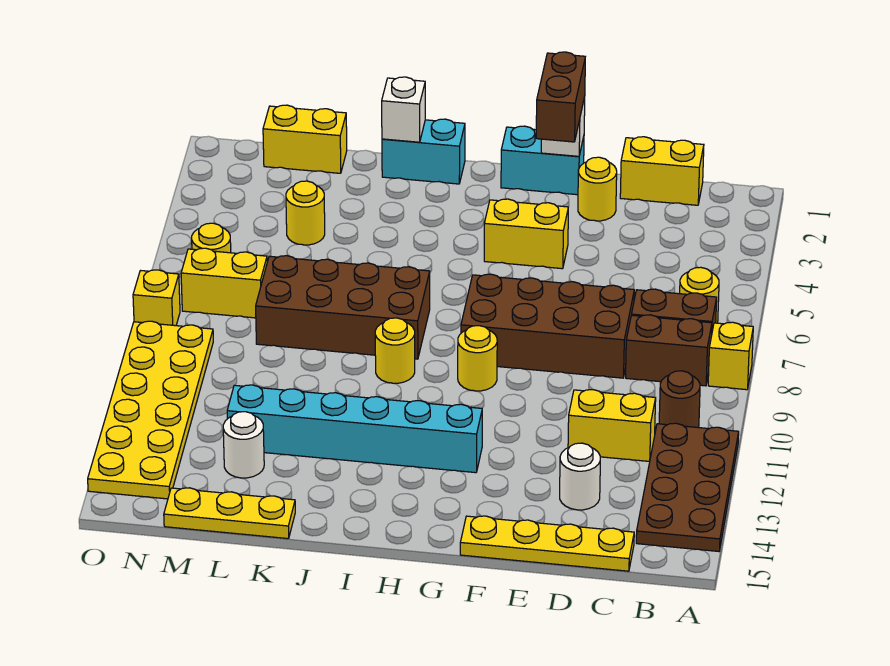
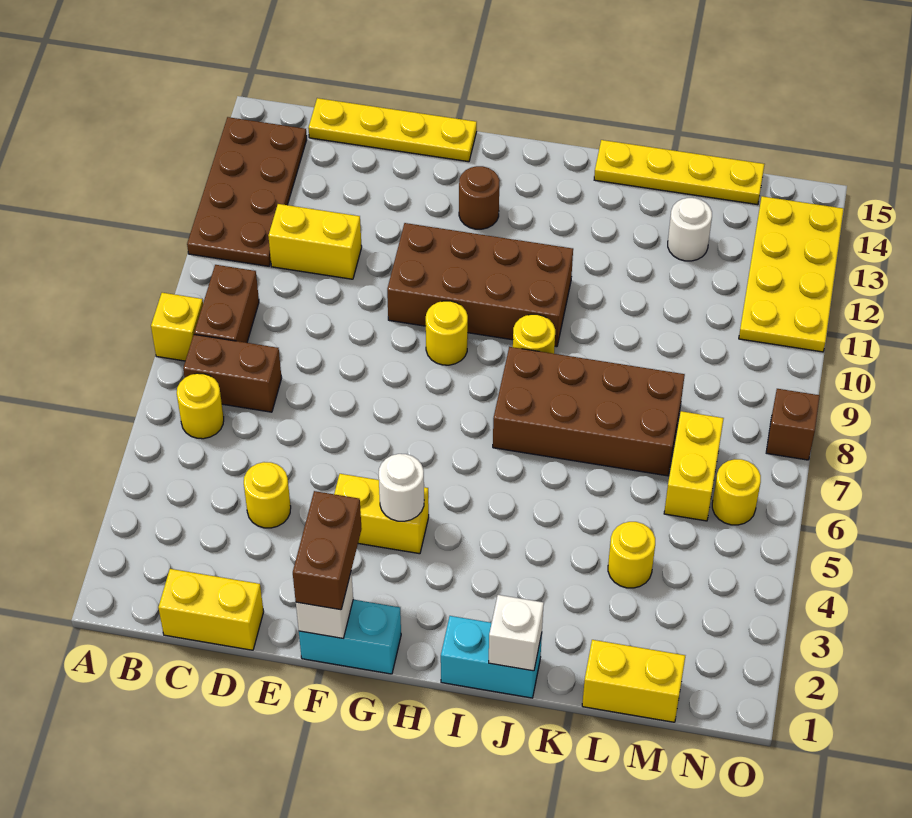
brown brick B8:C8 level 1 -> brown brick B8:B9 level 1
brown round brick B10 level 1 -> brown round brick G13 level 1
brown brick D7:G8 level 1 -> brown brick F10:I11 level 1
white round brick D13 level 1 -> white round brick G4 level 2
yellow round brick E2 level 1 -> yellow round brick D4 level 1
cyan brick G12:L12 level 1 -> none
yellow plate K15:M15 level 1 -> yellow plate J15:M15 level 1
yellow brick M7:N7 level 1 -> yellow brick M6:M7 level 1
yellow plate N9:O14 level 1 -> yellow plate N11:O14 level 1
yellow brick O8 level 1 -> brown brick O8 level 1

